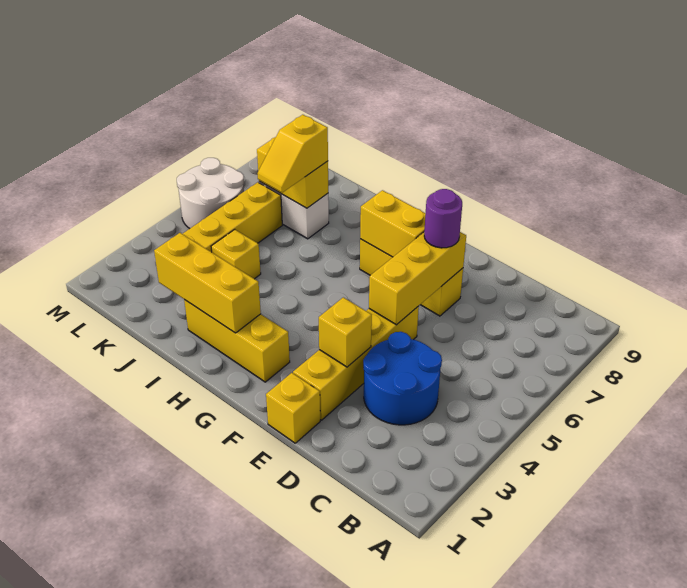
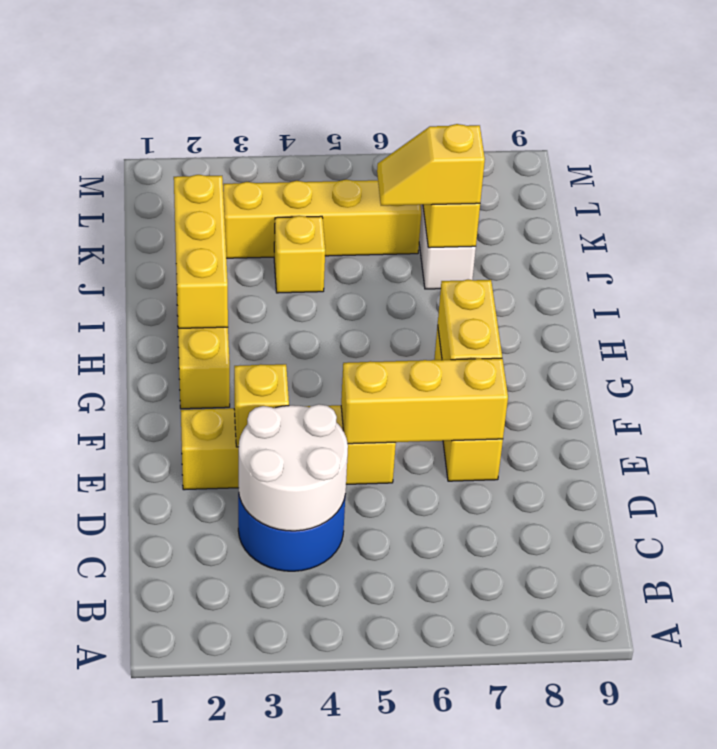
yellow brick E1 level 1 -> none
purple round brick E7 level 3 -> none
white round brick L5:M6 level 1 -> white round brick C3:D4 level 2

